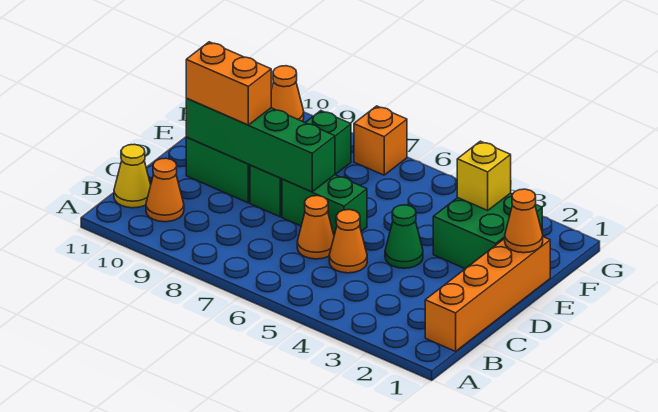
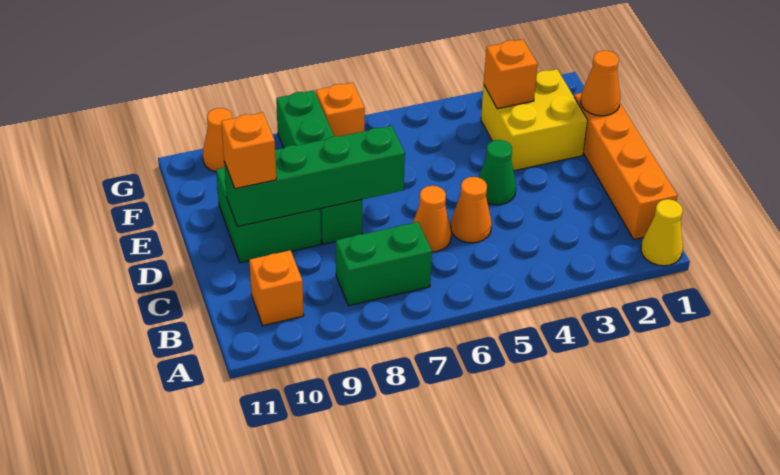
orange cone B10 level 1 -> orange brick B10 level 1
yellow cone B11 level 1 -> yellow cone A1 level 1
green brick D6:D7 level 1 -> green brick B7:B8 level 1
green brick D8:F8 level 1 -> green brick D8:G8 level 1
orange brick D9:D10 level 3 -> orange brick D10 level 3
green brick E2:F3 level 1 -> yellow brick E2:F3 level 1
yellow brick F3 level 2 -> orange brick F3 level 2

